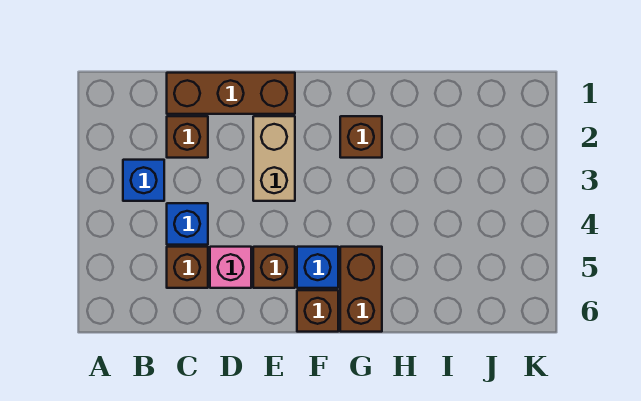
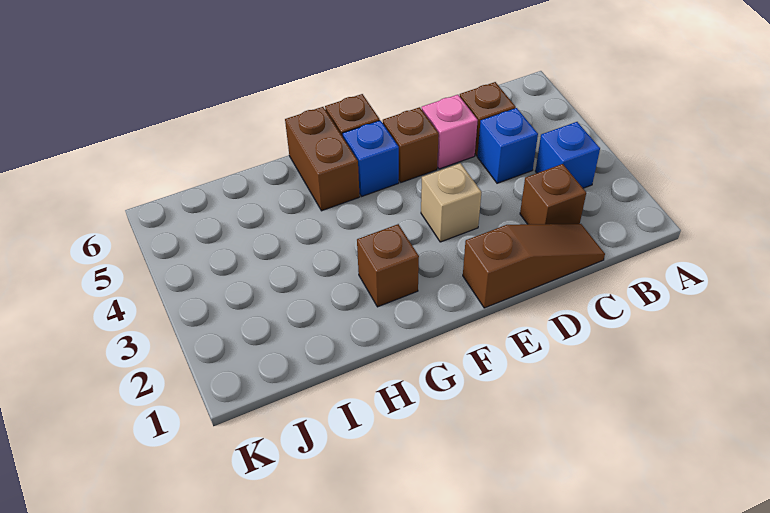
brown brick C1:E1 level 1 -> brown slope C1:E1 level 1 top E
tan brick E2:E3 level 1 -> tan brick E3 level 1

